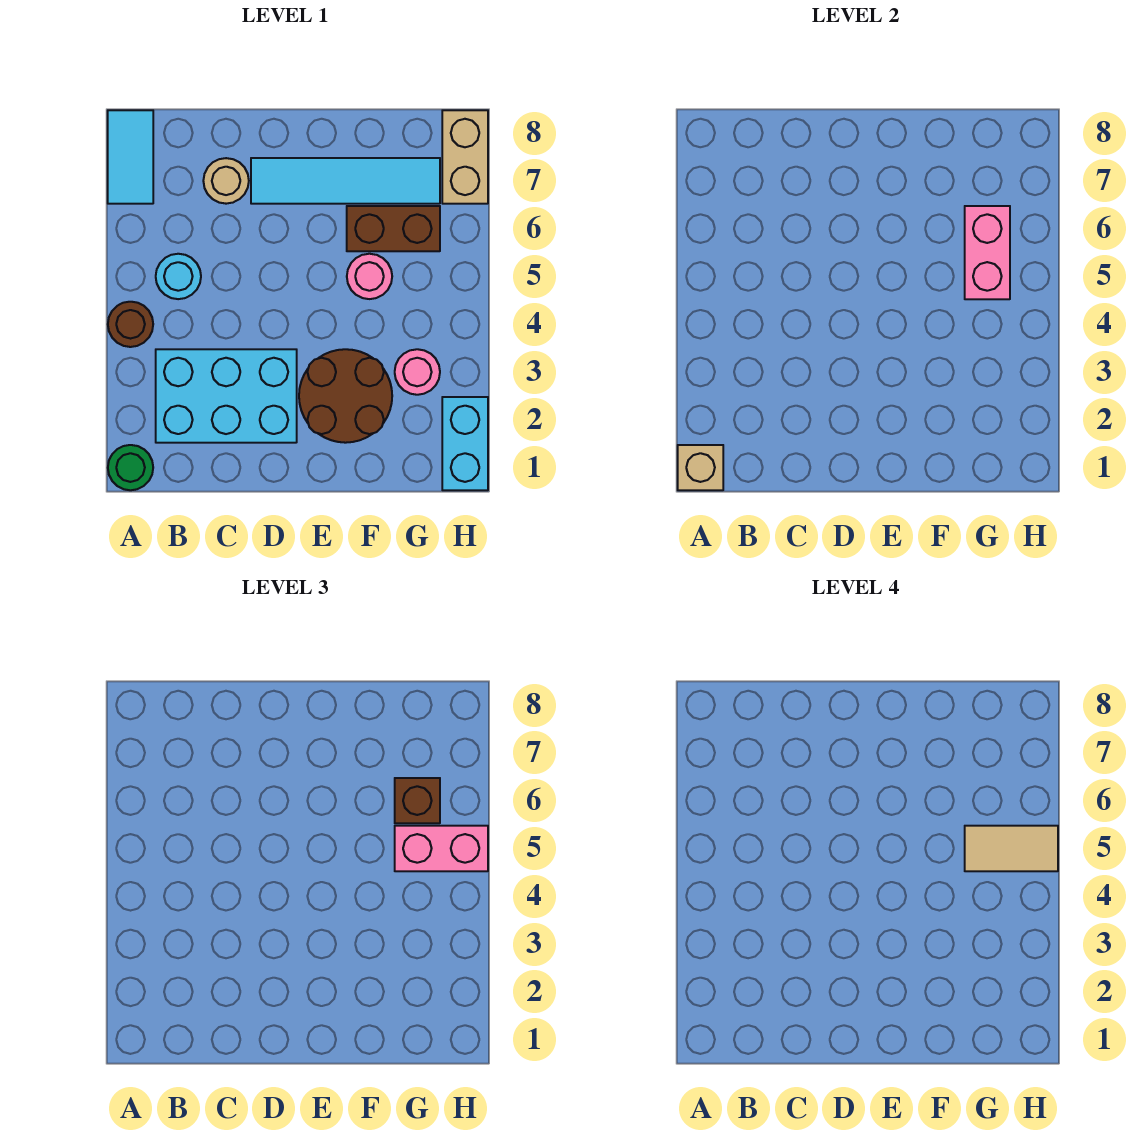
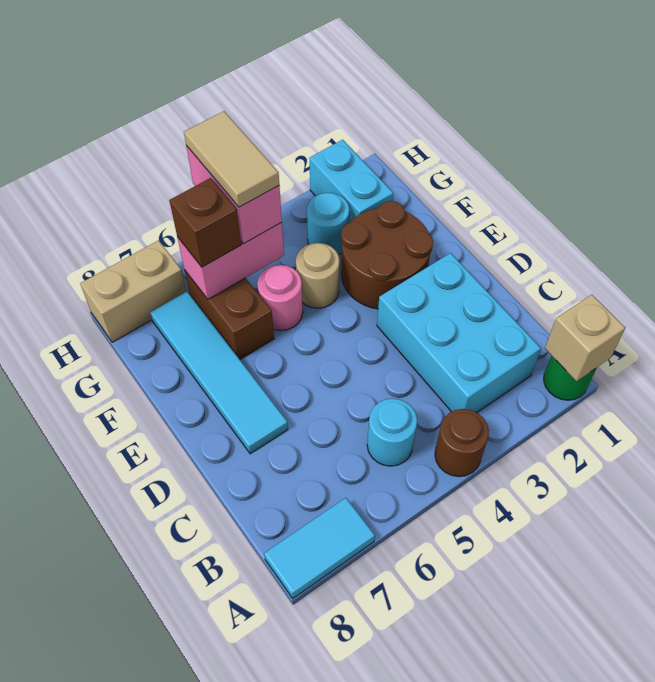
tan round brick C7 level 1 -> tan round brick F4 level 1
pink round brick G3 level 1 -> cyan round brick G3 level 1
cyan brick H1:H2 level 1 -> cyan brick G2:H2 level 1

